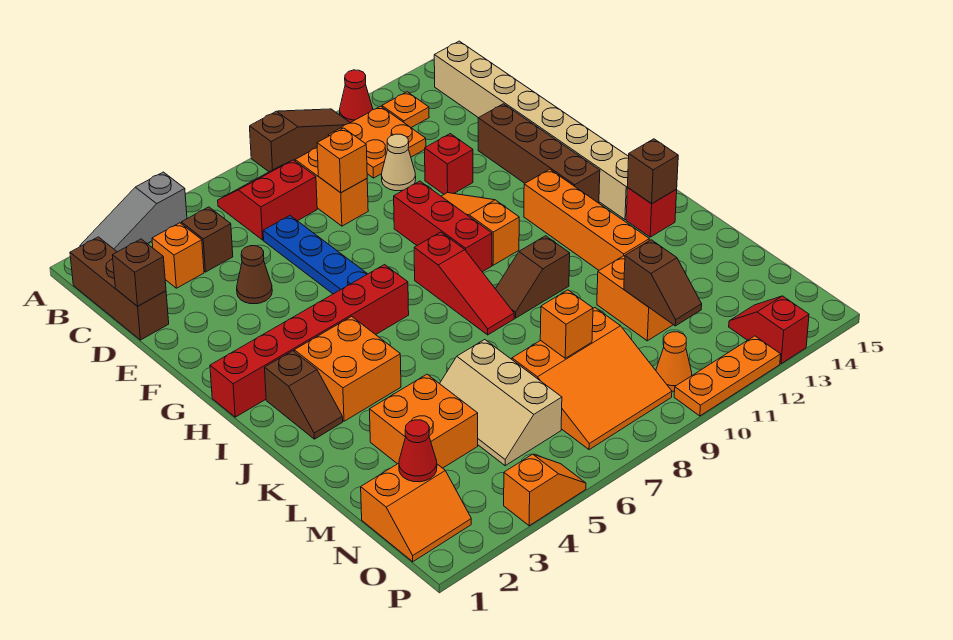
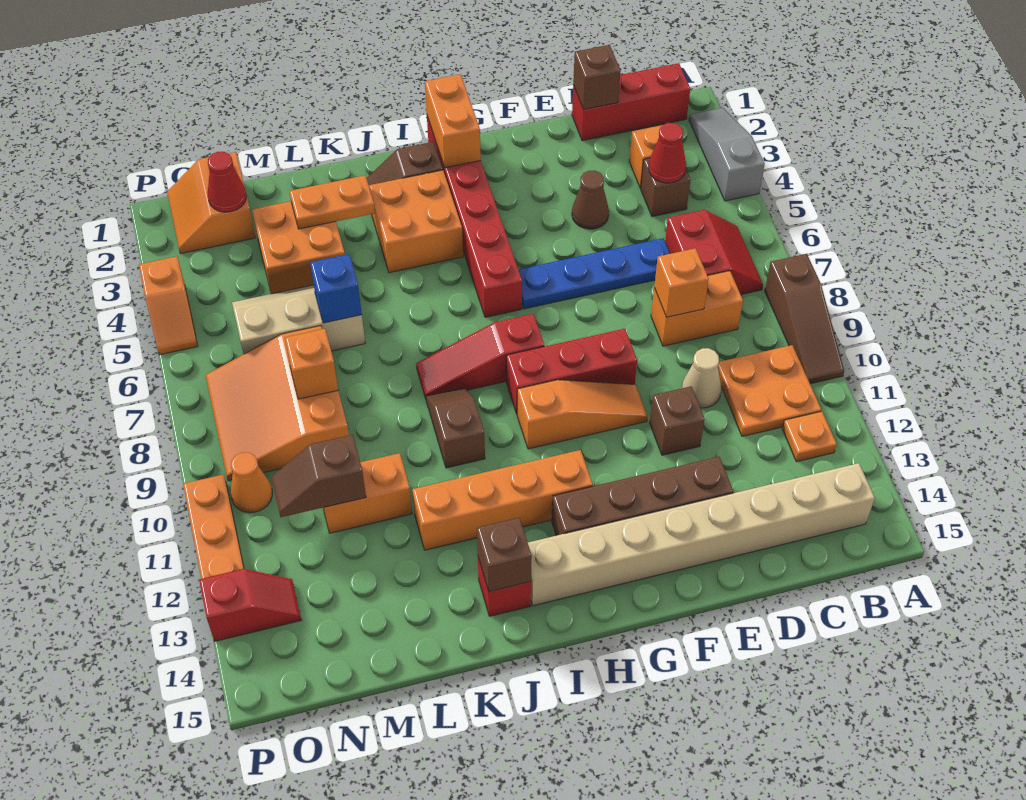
red cone A11 level 1 -> red cone C4 level 2
brown brick B1:D1 level 1 -> red brick B1:D1 level 1
red brick E11 level 1 -> brown brick E11 level 1
none -> orange brick H1:H2 level 2
none -> orange plate K3:L3 level 2
none -> blue brick L6 level 2

